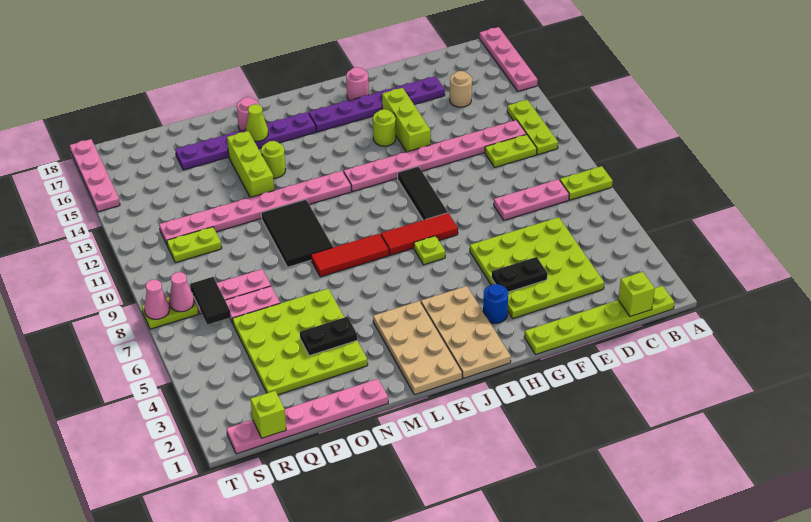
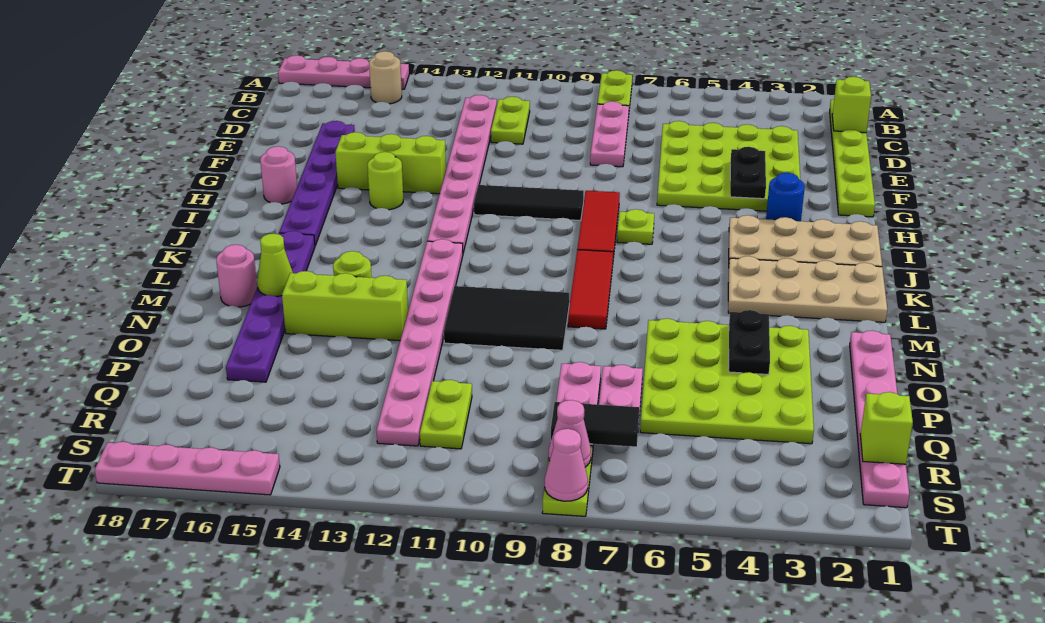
lime plate B11:B13 level 1 -> none
tan round brick D15 level 1 -> tan round brick B15 level 1

